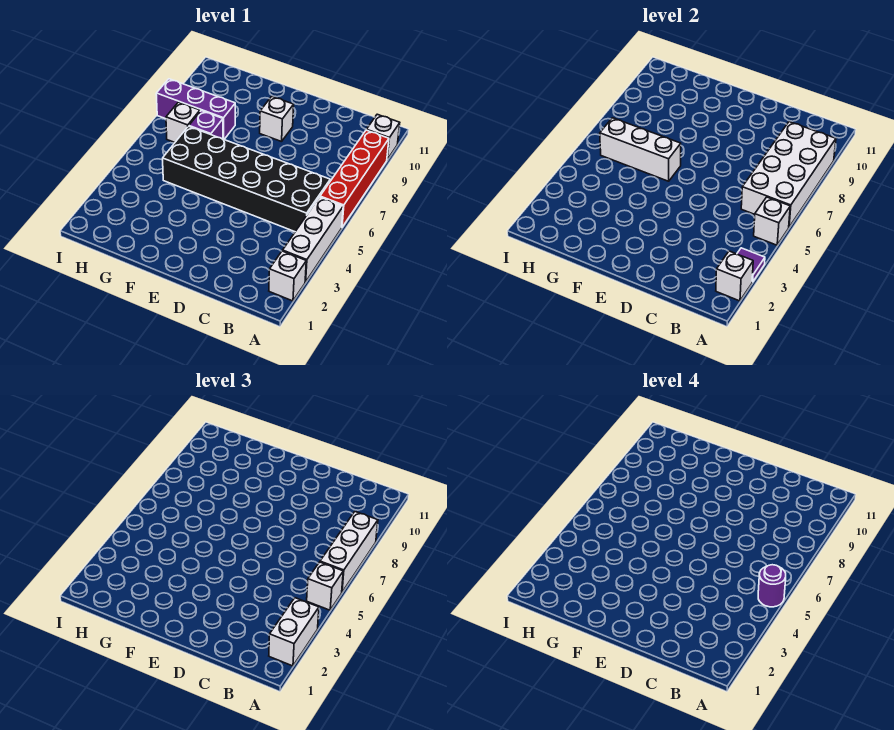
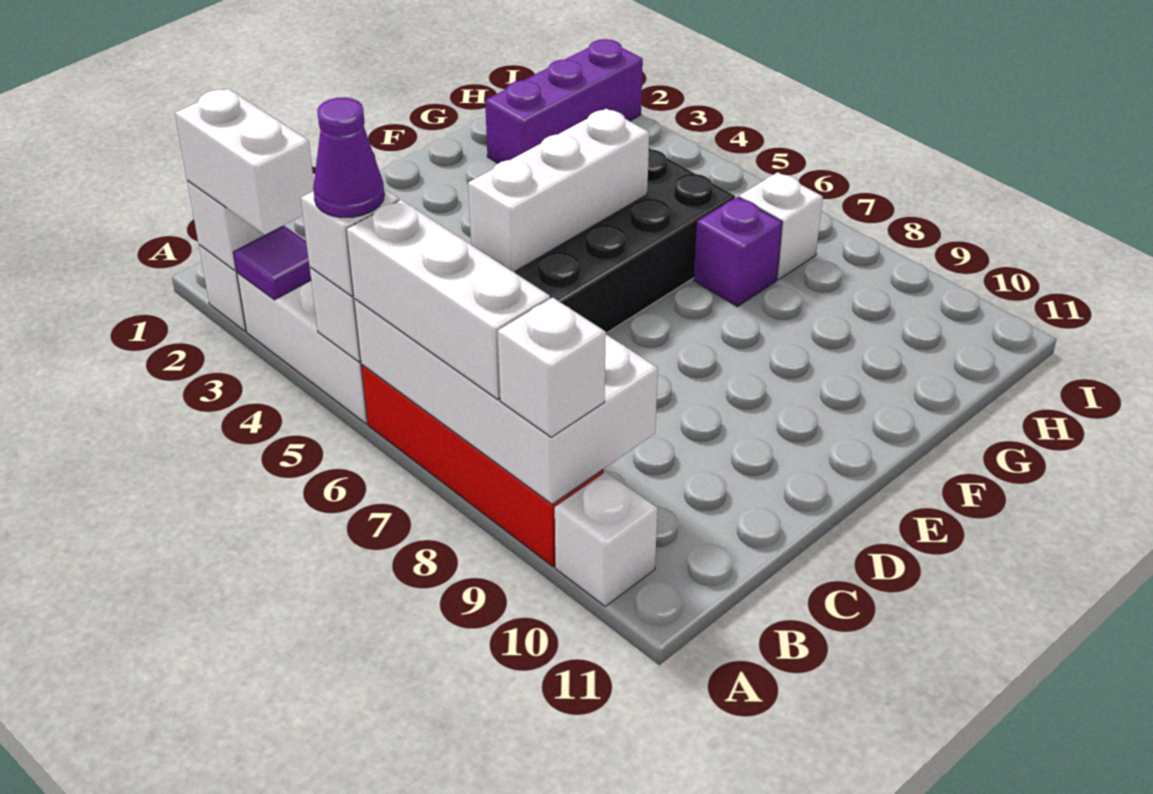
purple round brick A5 level 4 -> purple cone A5 level 4
white brick E9 level 1 -> white brick A9 level 3
white brick F6:H6 level 2 -> white brick D5:F5 level 2
purple brick G8:I8 level 1 -> purple brick G2:I2 level 1

